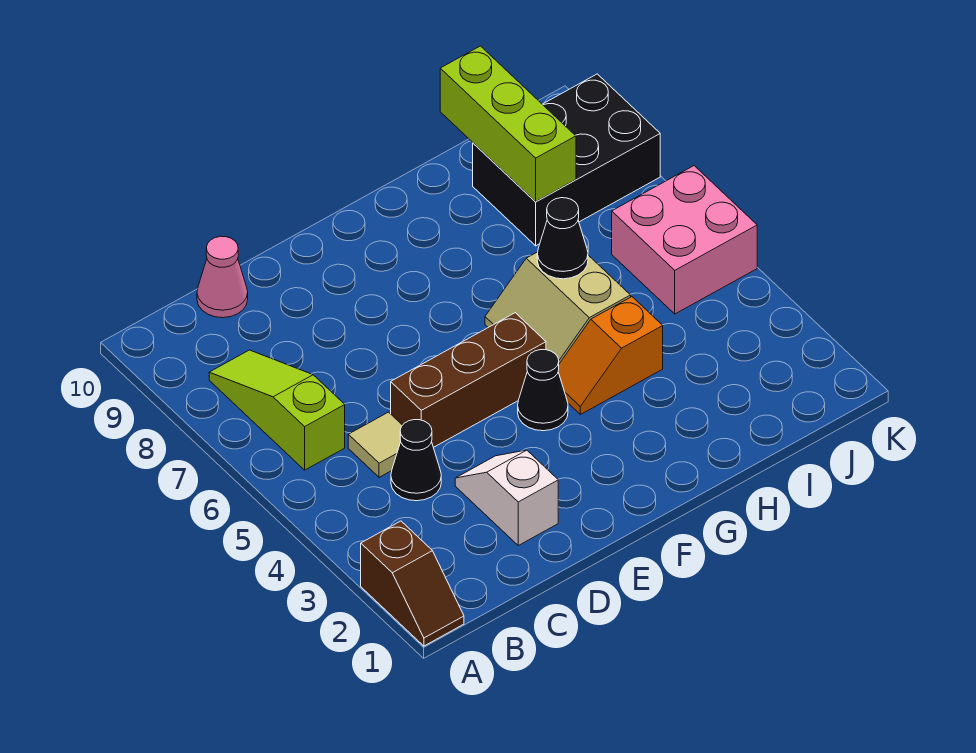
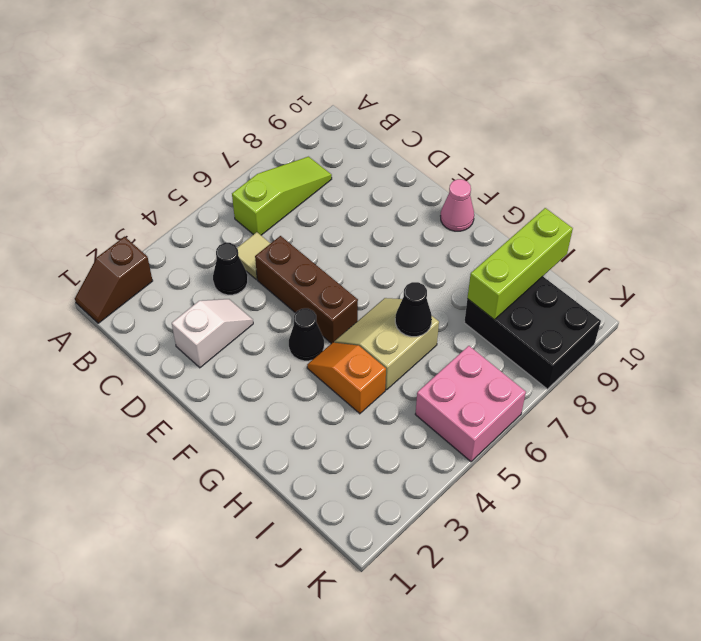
pink cone C10 level 1 -> pink cone F10 level 1

